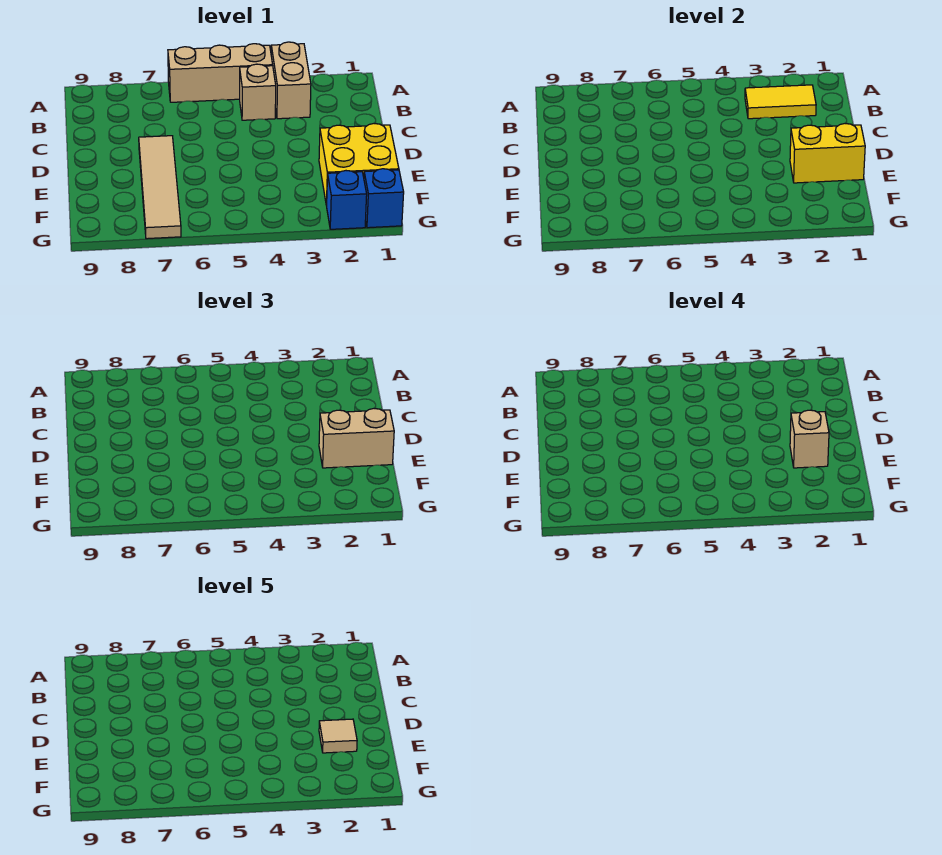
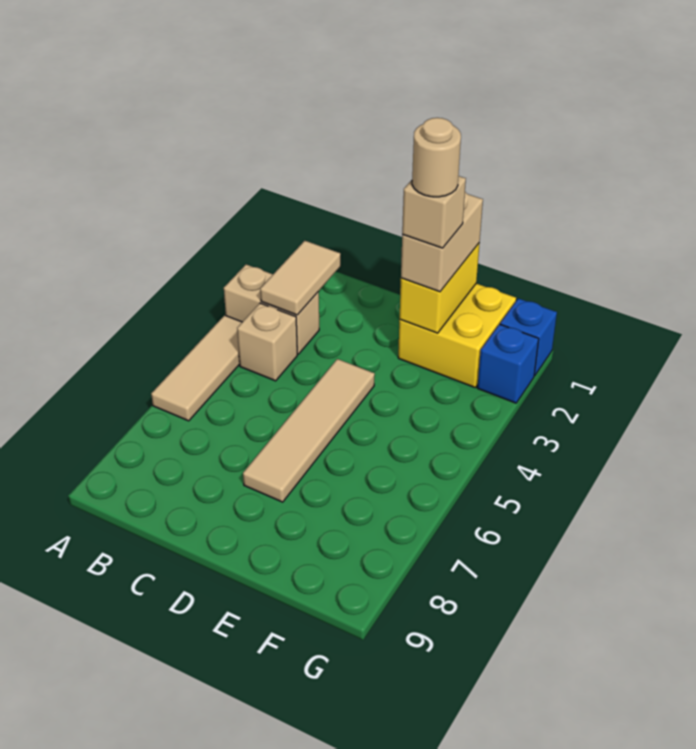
tan brick A4:A6 level 1 -> tan tile A4:A6 level 1
yellow tile B2:B3 level 2 -> tan tile B2:B3 level 2
tan tile D7:G7 level 1 -> tan tile D4:D7 level 1
tan tile E2 level 5 -> tan round brick E2 level 5

